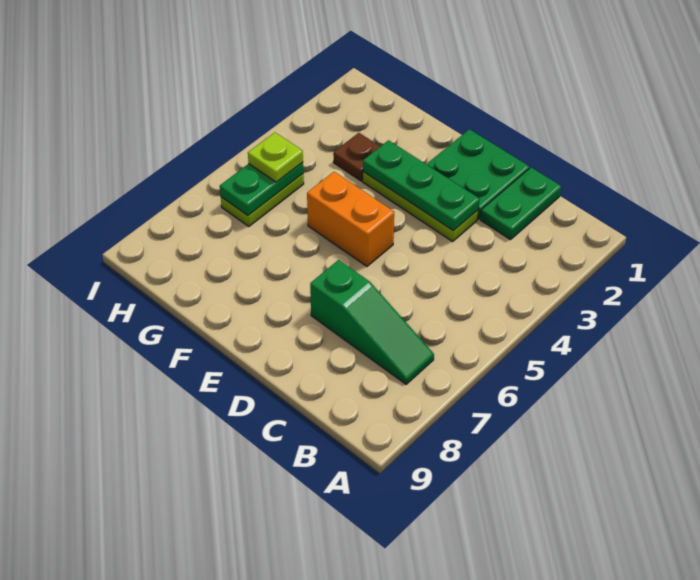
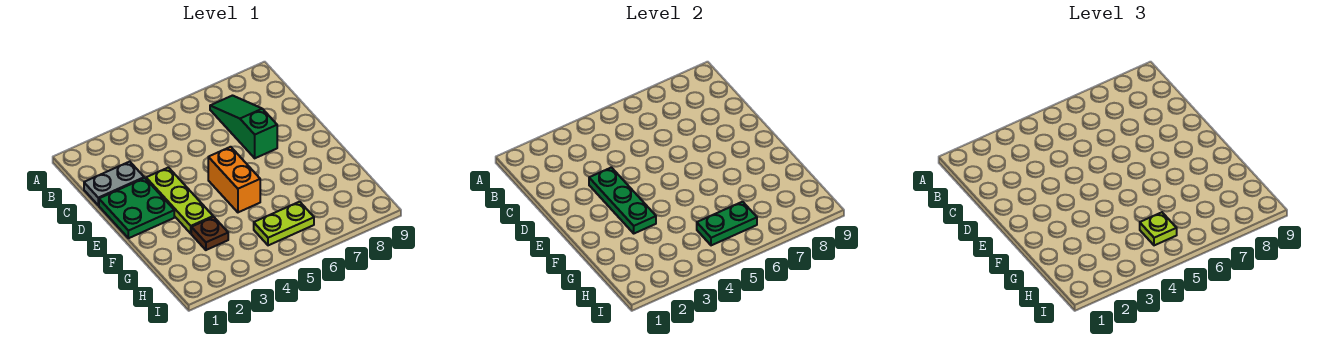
green plate C1:C2 level 1 -> grey plate C1:C2 level 1

